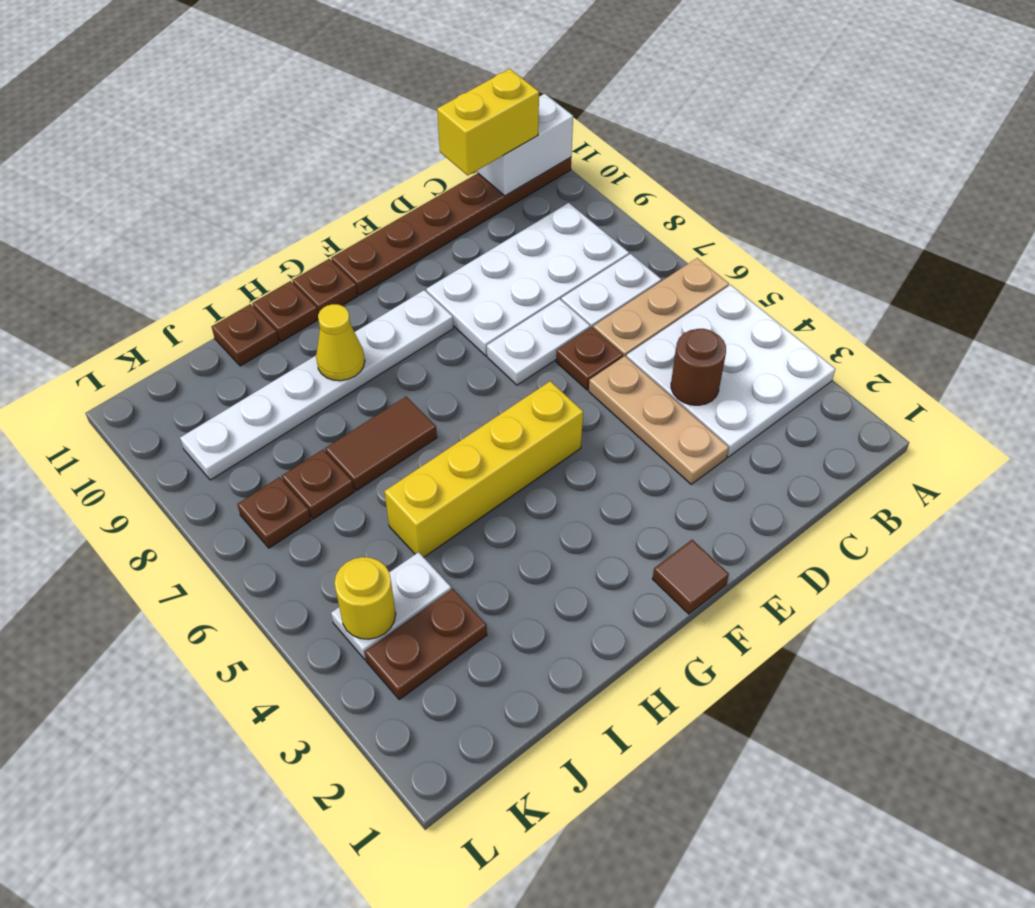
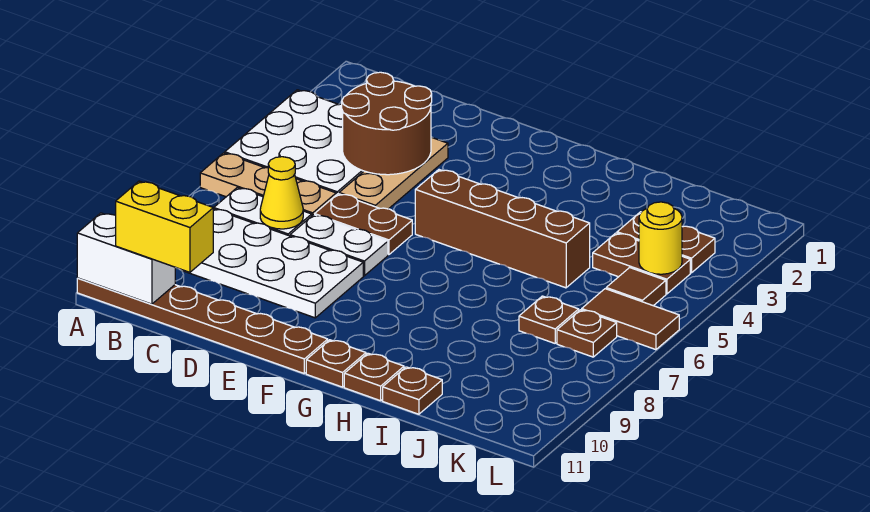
brown round brick C4 level 2 -> brown round brick C3:D4 level 2
brown plate D6 level 1 -> brown plate D6:E6 level 1
brown tile F1 level 1 -> brown tile K5 level 1
yellow brick F5:I5 level 1 -> brown brick F5:I5 level 1
white plate F9:K9 level 1 -> none
brown tile H7:I7 level 1 -> brown tile K6:L6 level 1
yellow cone H9 level 2 -> yellow cone C7 level 2
white plate J4:K4 level 1 -> brown plate J4:K4 level 1

